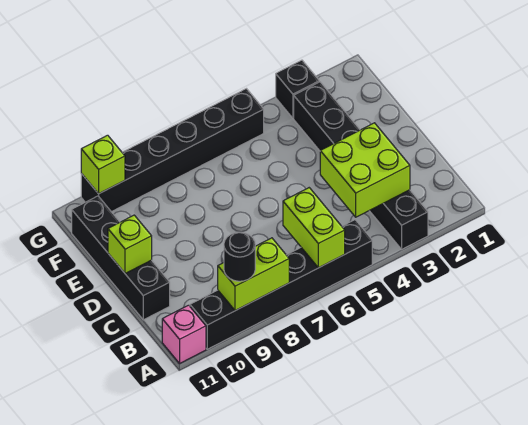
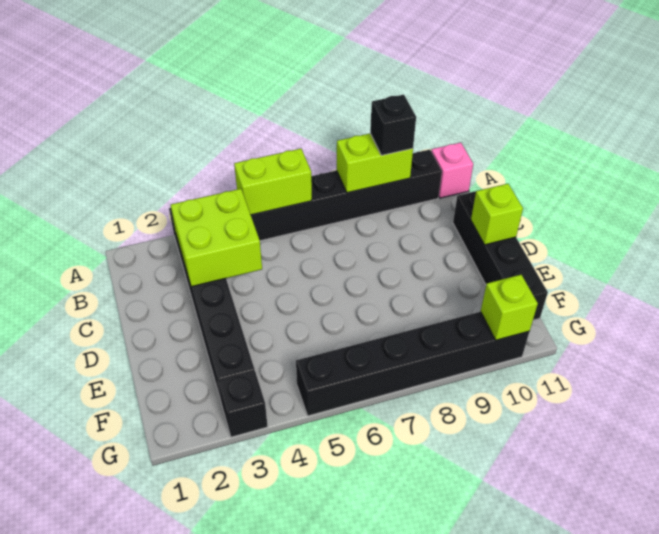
lime brick A6:B6 level 2 -> lime brick A5:A6 level 2
black round brick A9 level 3 -> black brick A9 level 3

